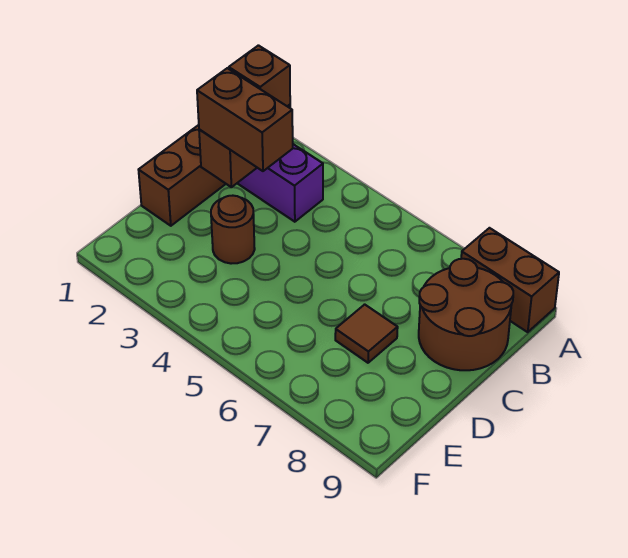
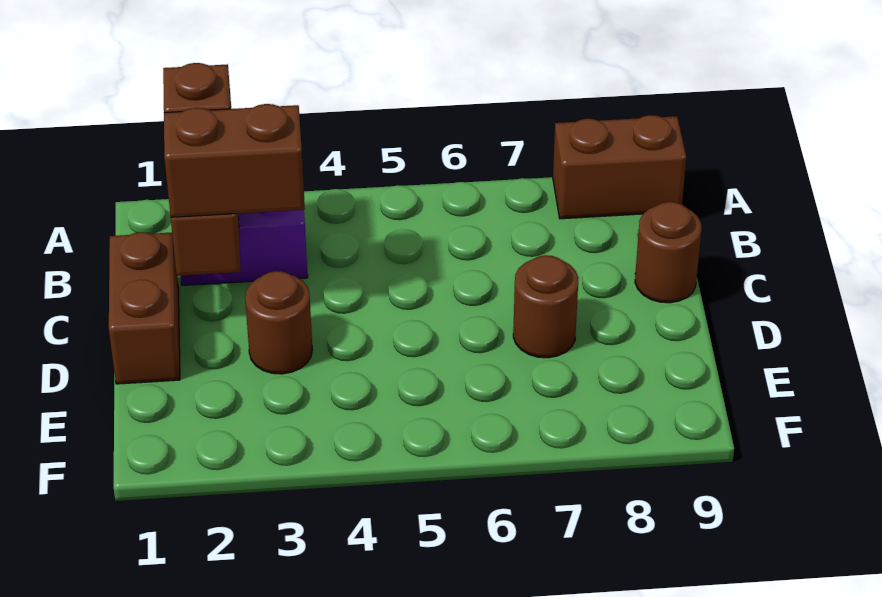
brown round brick B8:C9 level 1 -> brown round brick C9 level 1
brown tile D7 level 1 -> brown round brick D7 level 1

